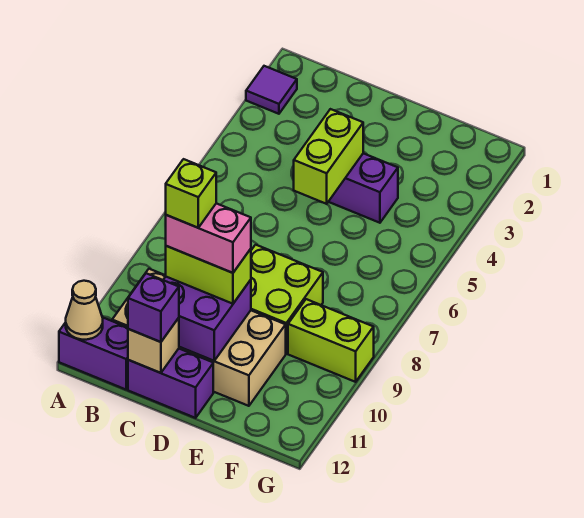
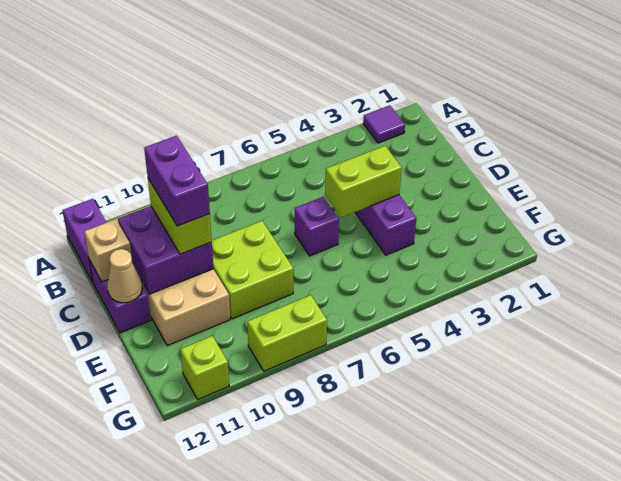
tan cone A12 level 2 -> tan cone D12 level 2
pink brick C10:D10 level 4 -> purple brick C10:D10 level 4
lime brick C10 level 5 -> lime brick G11 level 1
purple brick C12 level 3 -> purple brick D6 level 1
lime brick F9:G9 level 1 -> lime brick G8:G9 level 1

